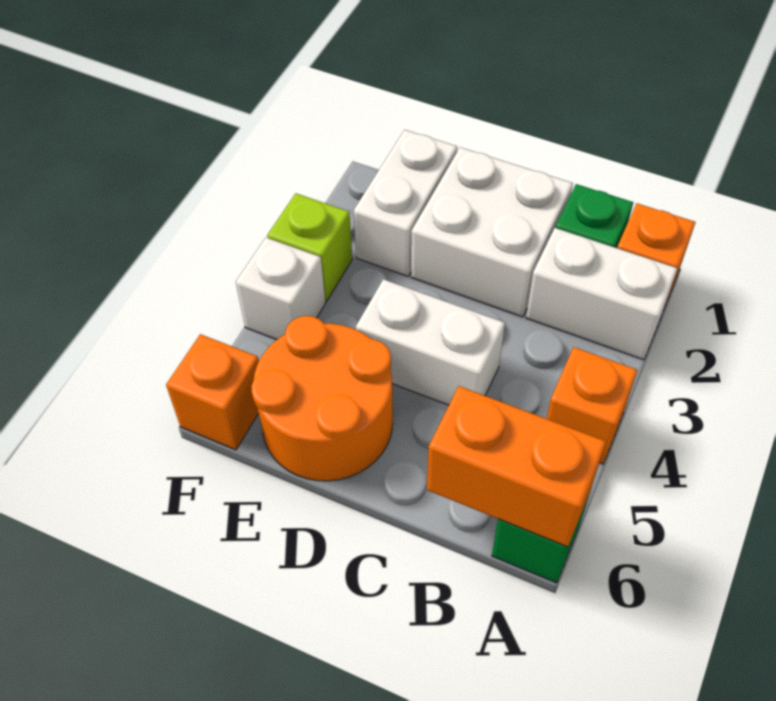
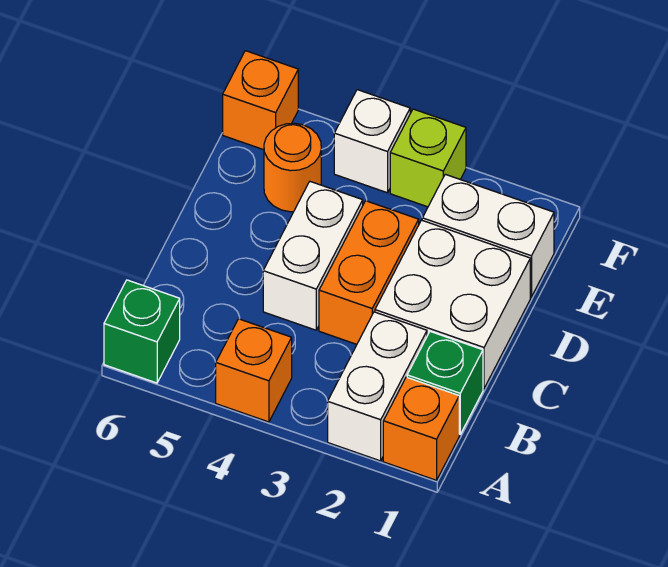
orange brick A6:B6 level 2 -> orange brick C3:D3 level 1
orange round brick D5:E6 level 1 -> orange round brick E5 level 1

